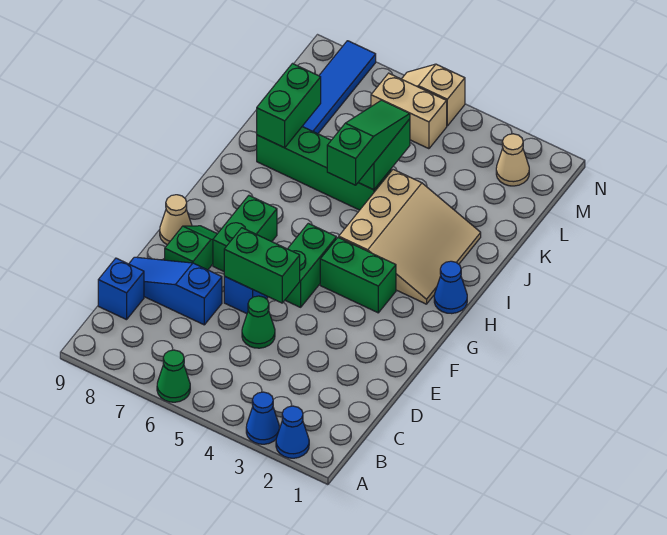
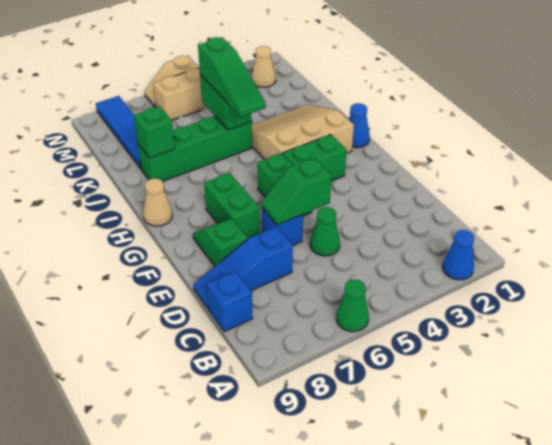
blue cone A3 level 1 -> none
green brick E5:E6 level 2 -> green slope E5:E6 level 2 top 5
tan cone F9 level 1 -> tan cone H9 level 1
tan slope H2:J4 level 1 top 4 -> tan slope H2:J4 level 1 top H
green slope I5:K5 level 3 top I -> green slope I5:K5 level 3 top K
green brick J8:K8 level 2 -> green brick J8 level 2

